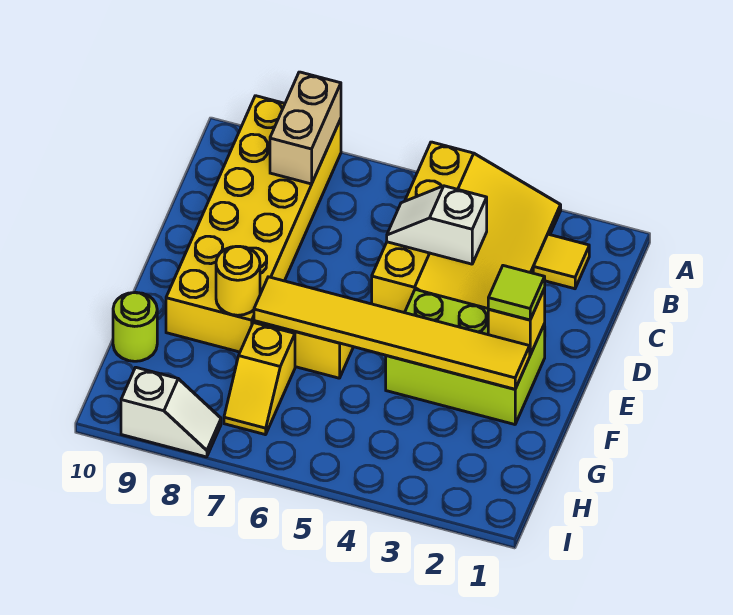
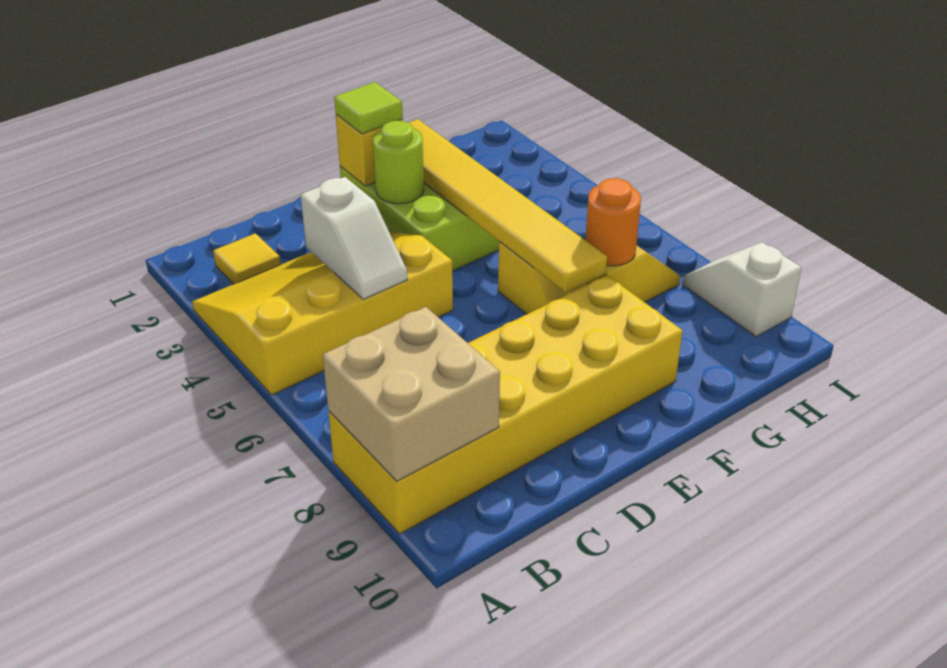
tan brick A8:B8 level 2 -> tan brick A8:B9 level 2
yellow round brick F8 level 2 -> none
none -> orange round brick G7 level 2
lime round brick G10 level 1 -> lime round brick E3 level 2

